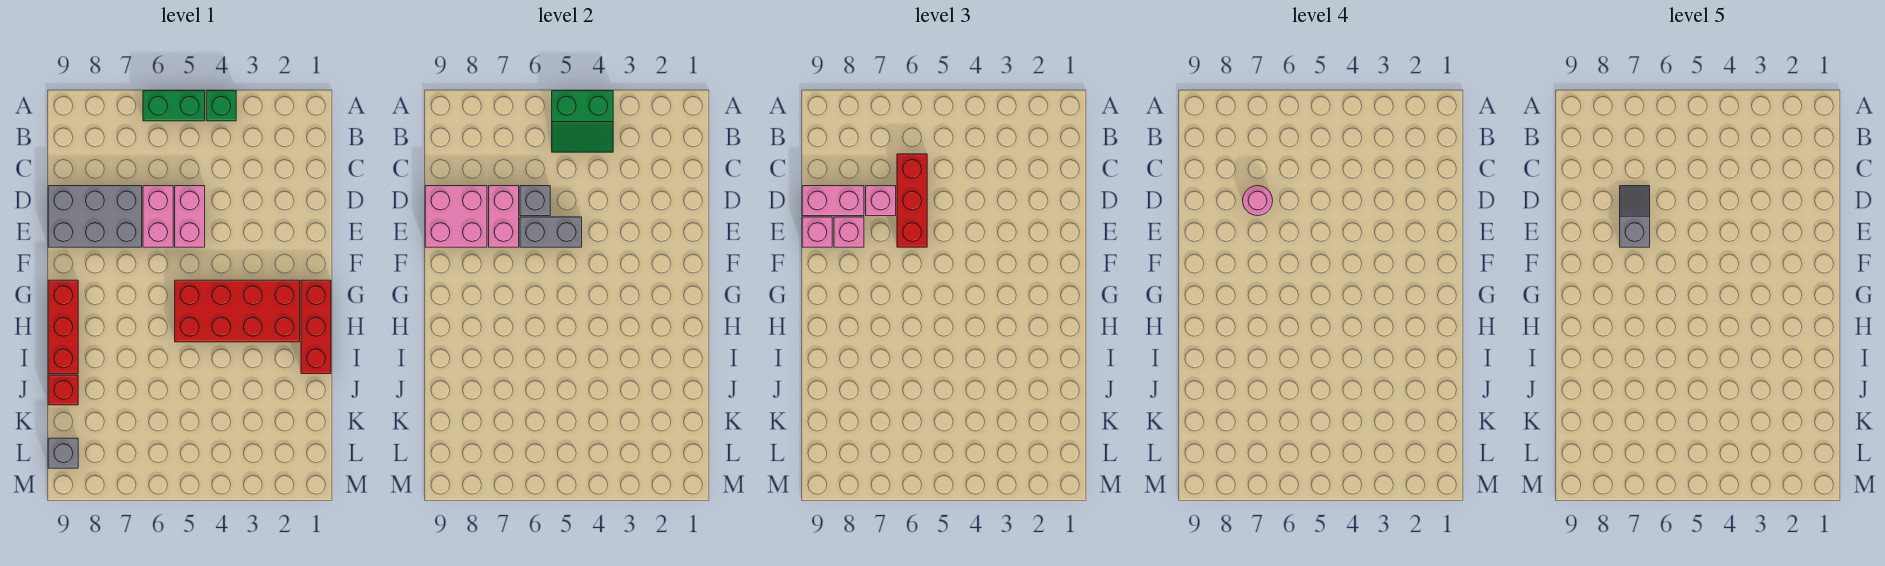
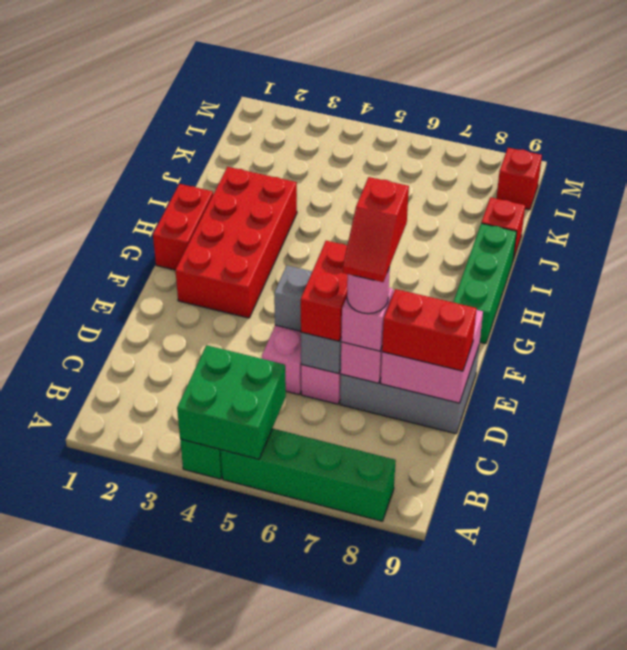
green slope A4:B5 level 2 top A -> green brick A4:B5 level 2
green brick A5:A6 level 1 -> green brick A5:A8 level 1
red brick C6:E6 level 3 -> red brick D6:E6 level 3
grey slope D7:E7 level 5 top E -> red slope D7:E7 level 5 top E
pink brick D8:D9 level 3 -> red brick D8:D9 level 3
pink brick E8 level 3 -> none
pink brick E9 level 3 -> none
red brick G1:I1 level 1 -> red brick G1:H1 level 1
red brick G2:H5 level 1 -> red brick F2:I3 level 1
red brick G9:I9 level 1 -> green brick G9:I9 level 1
grey brick L9 level 1 -> red brick L9 level 1

